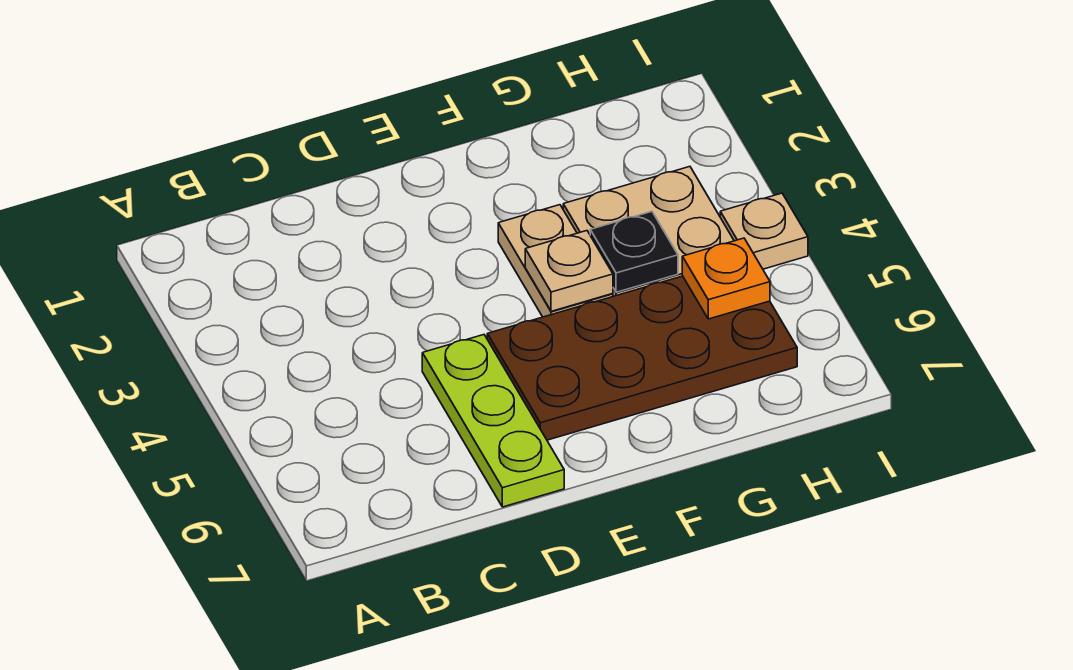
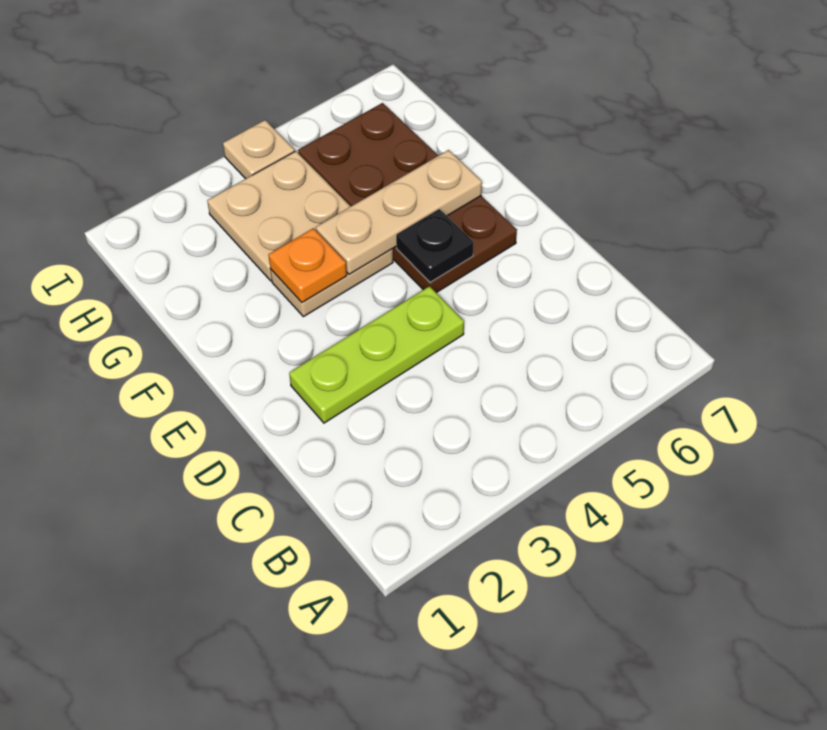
lime plate D5:D7 level 1 -> lime plate D2:D4 level 1
tan plate F4 level 2 -> tan plate F4:F6 level 2
black plate G4 level 2 -> black plate E5 level 2
orange plate H5 level 2 -> orange plate F3 level 2

